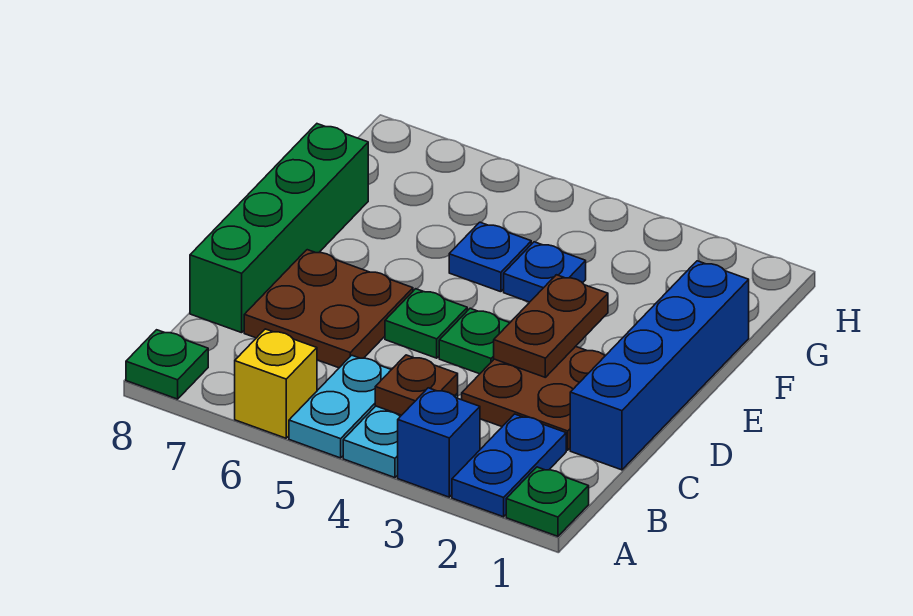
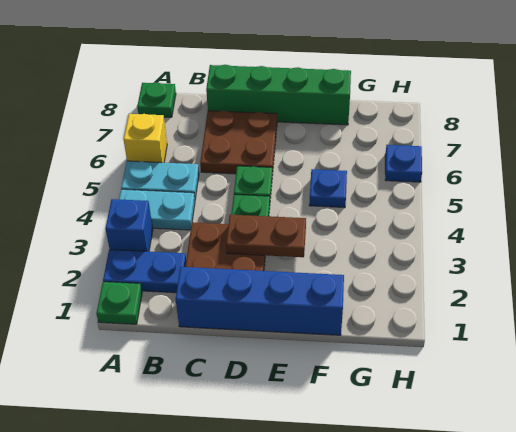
brown plate B4 level 2 -> none
blue plate F4 level 1 -> blue plate H6 level 1

